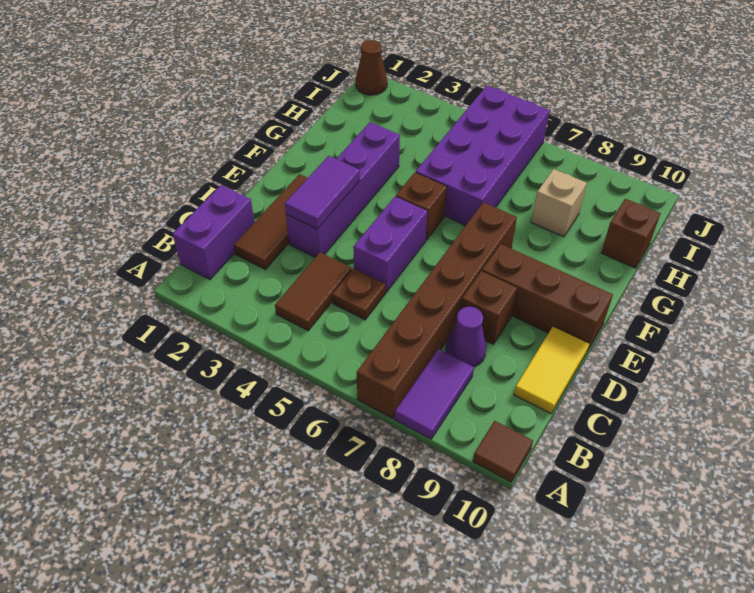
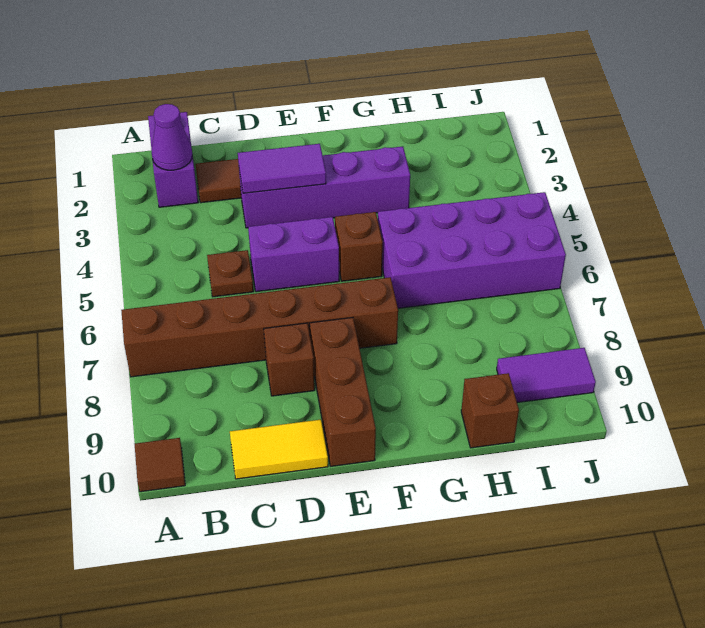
purple tile A8:B8 level 1 -> purple tile I9:J9 level 1
purple brick B1:C1 level 1 -> purple brick B1:B2 level 1
brown tile B4:C4 level 1 -> none
purple cone C8 level 1 -> purple cone B2 level 2
tan brick H8 level 1 -> none
brown cone J1 level 1 -> none

